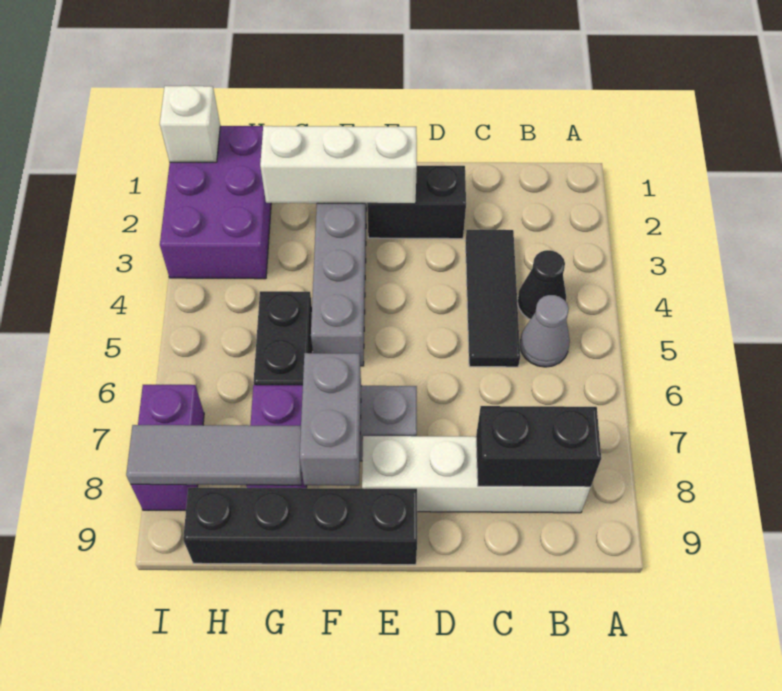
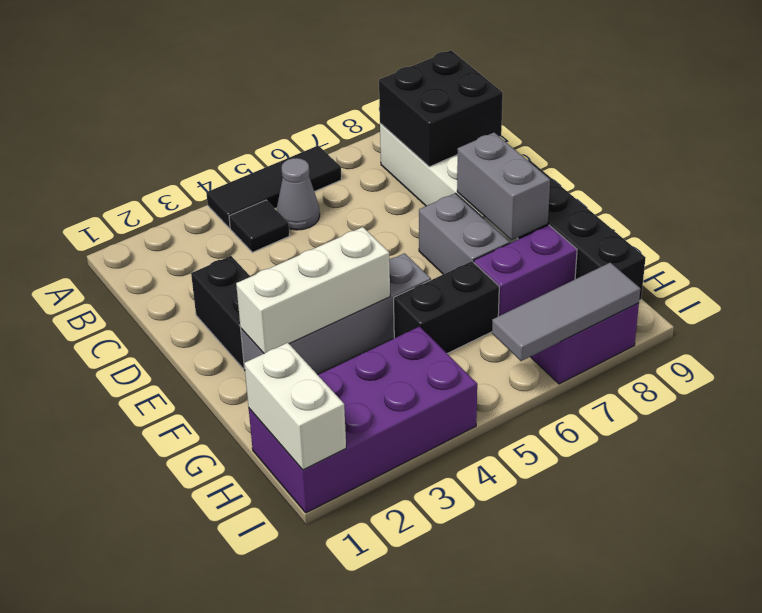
black cone B4 level 1 -> black tile B4 level 1
black brick B8:C8 level 2 -> black brick B8:C9 level 2
black tile C3:C5 level 1 -> black tile A4:A6 level 1
white brick E2:G2 level 2 -> white brick F2:F4 level 2
grey brick F7:F8 level 2 -> grey brick E8:F8 level 2
grey tile G8:I8 level 2 -> grey tile I6:I8 level 2
purple brick H1:I3 level 1 -> purple brick H1:I4 level 1
white brick I1 level 2 -> white brick H1:I1 level 2

